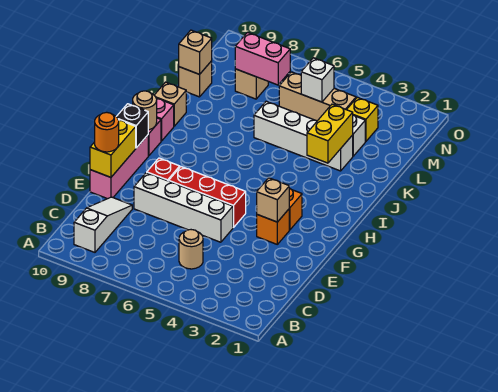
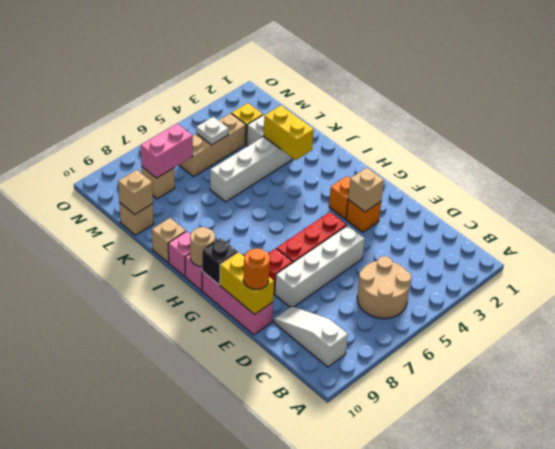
tan round brick C5 level 1 -> tan round brick B5:C6 level 1
white brick M5 level 2 -> white plate M5 level 2

